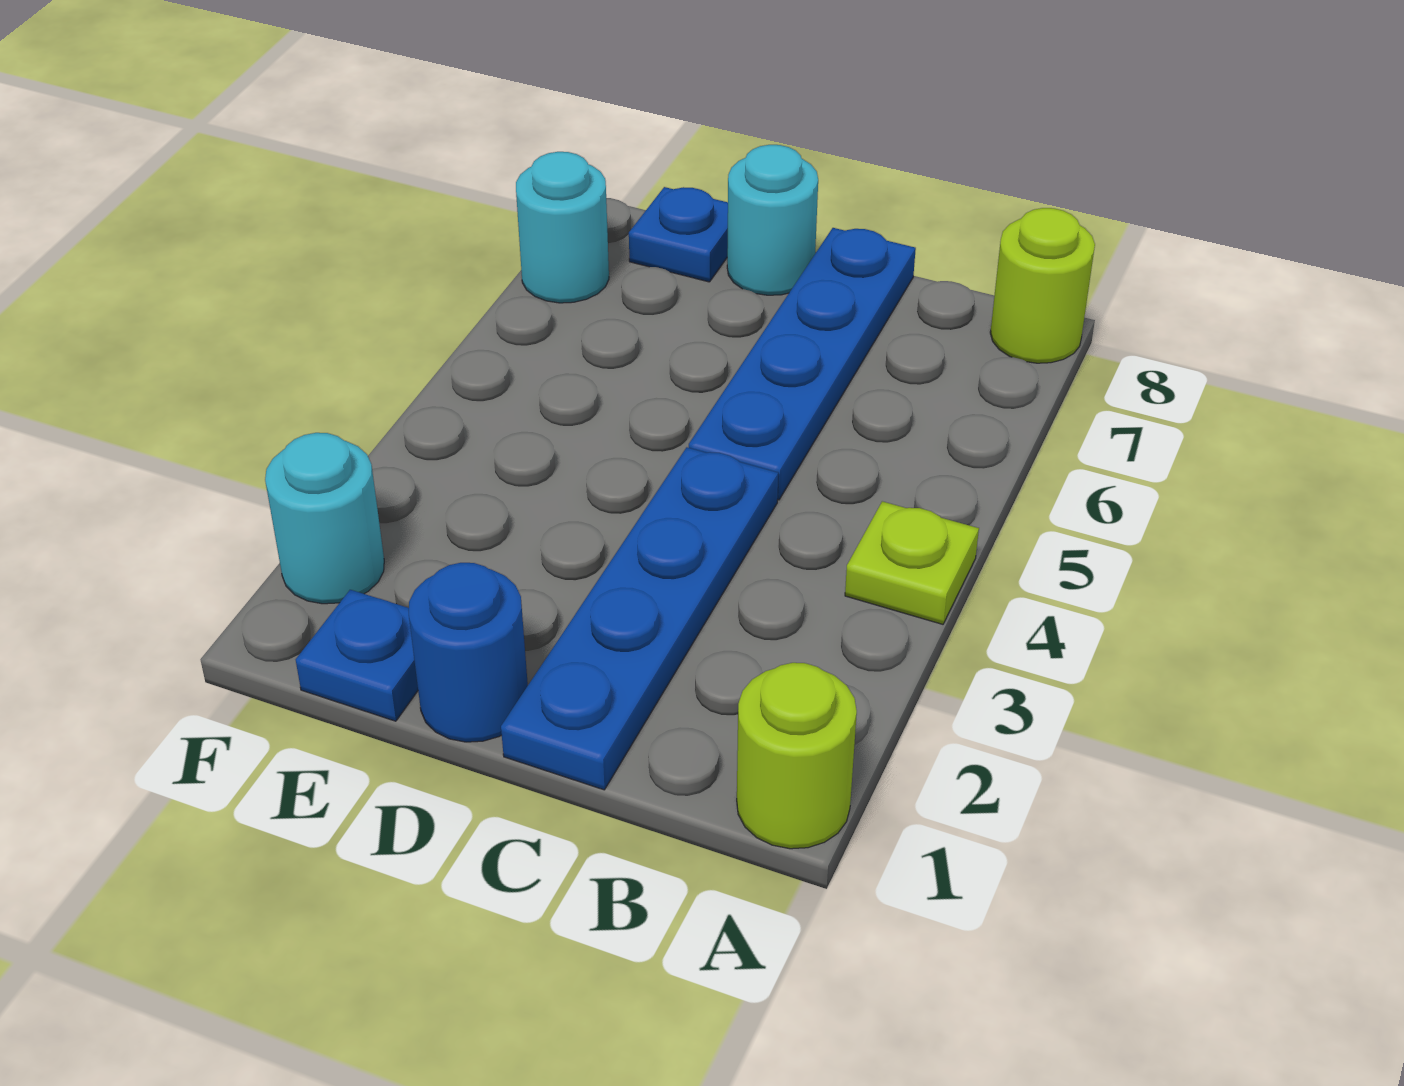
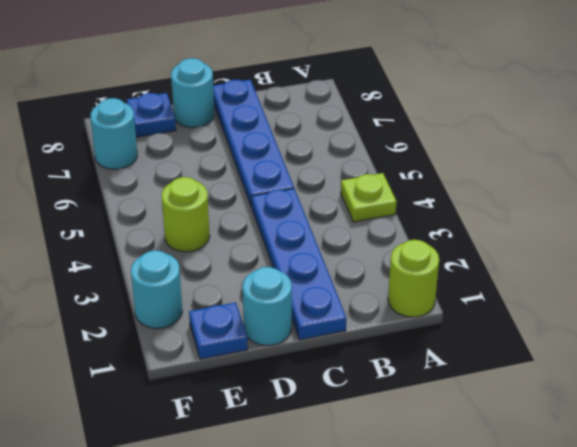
lime round brick A8 level 1 -> lime round brick E4 level 1
blue round brick D1 level 1 -> cyan round brick D1 level 1

